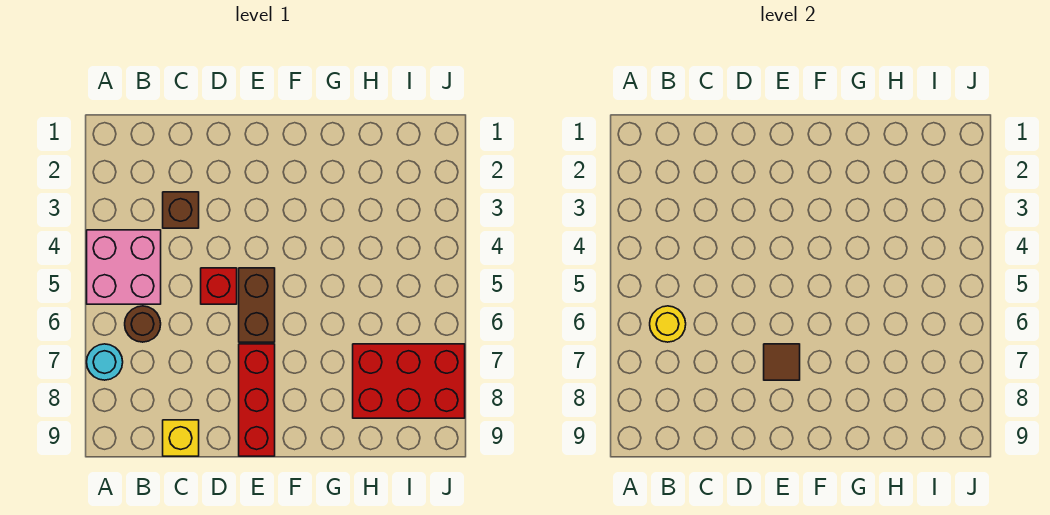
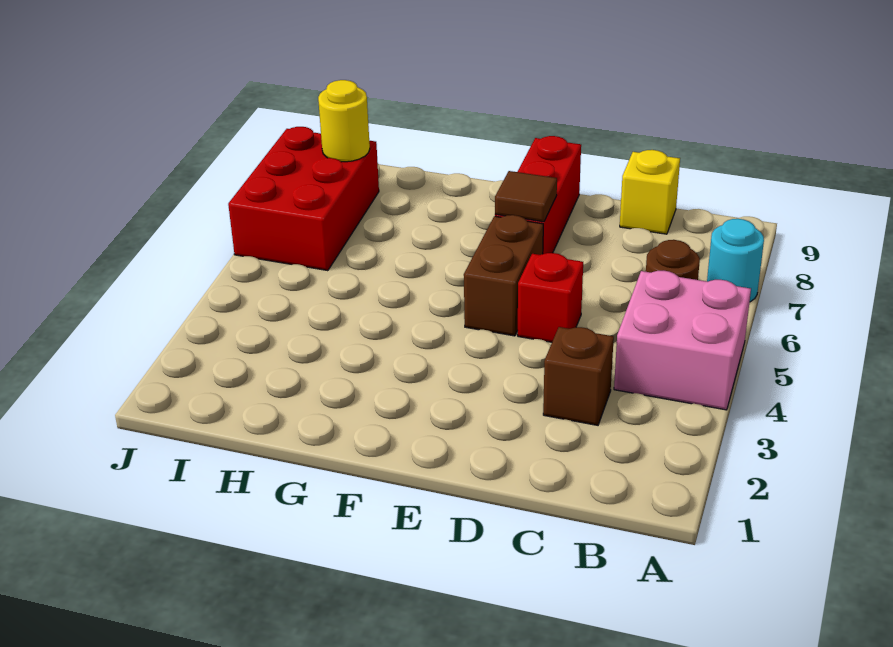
yellow round brick B6 level 2 -> yellow round brick I8 level 2
red brick H7:J8 level 1 -> red brick I6:J8 level 1

